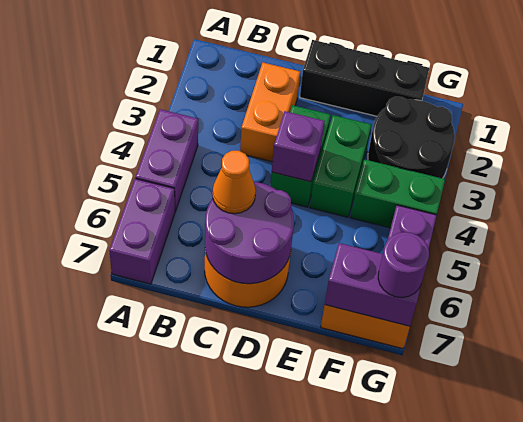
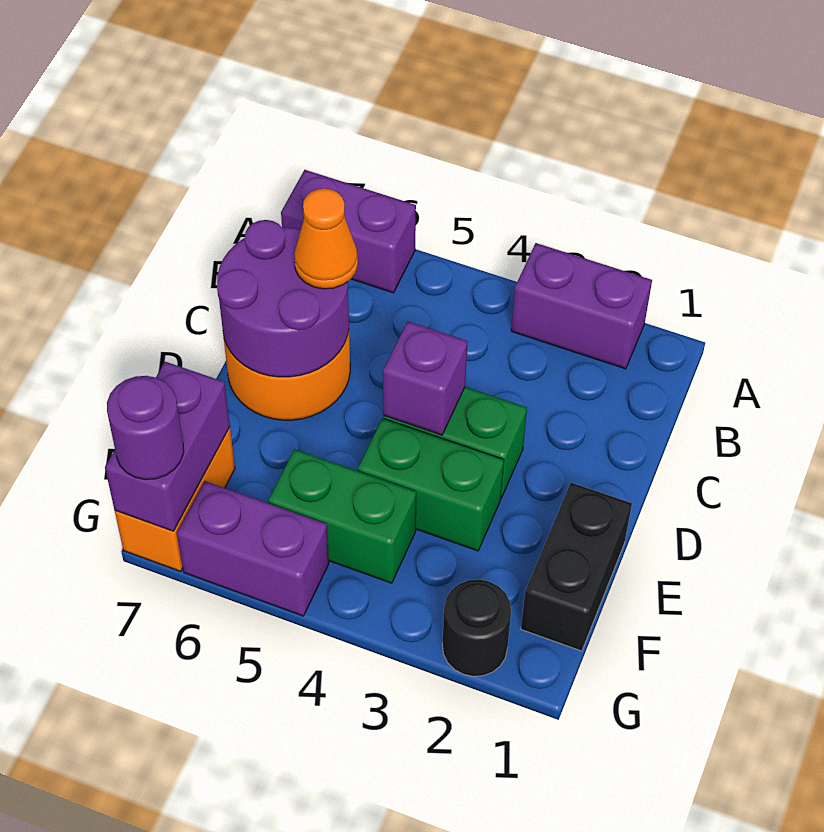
purple brick A4:A5 level 1 -> purple brick A2:A3 level 1
orange brick C2:C3 level 1 -> none
black brick D1:F1 level 1 -> black brick E1:F1 level 1
black round brick F2:G3 level 1 -> black round brick G2 level 1
green brick F4:G4 level 1 -> green brick F4:F5 level 1

